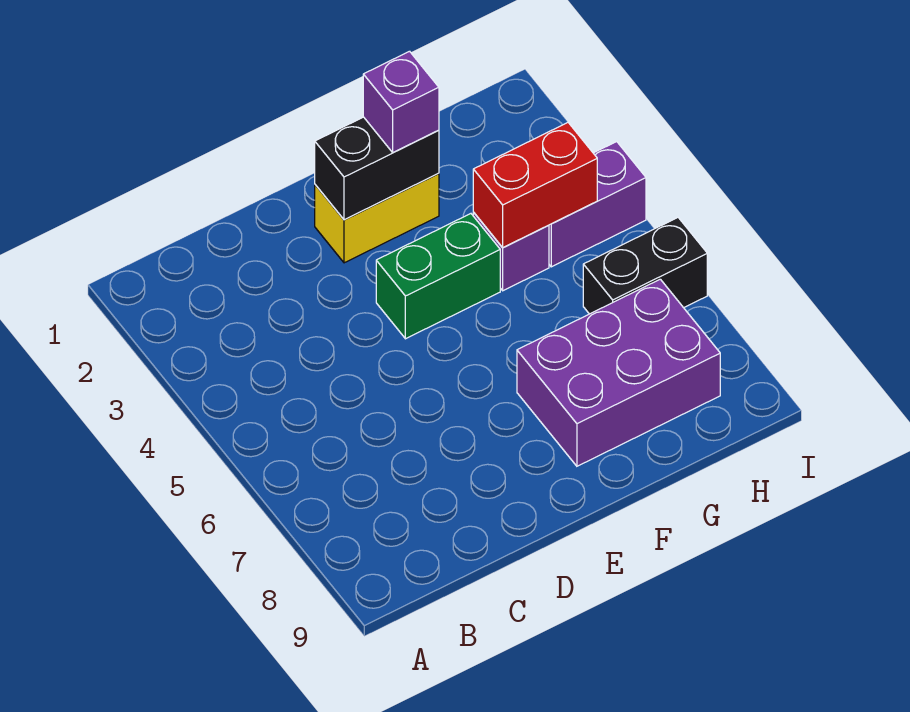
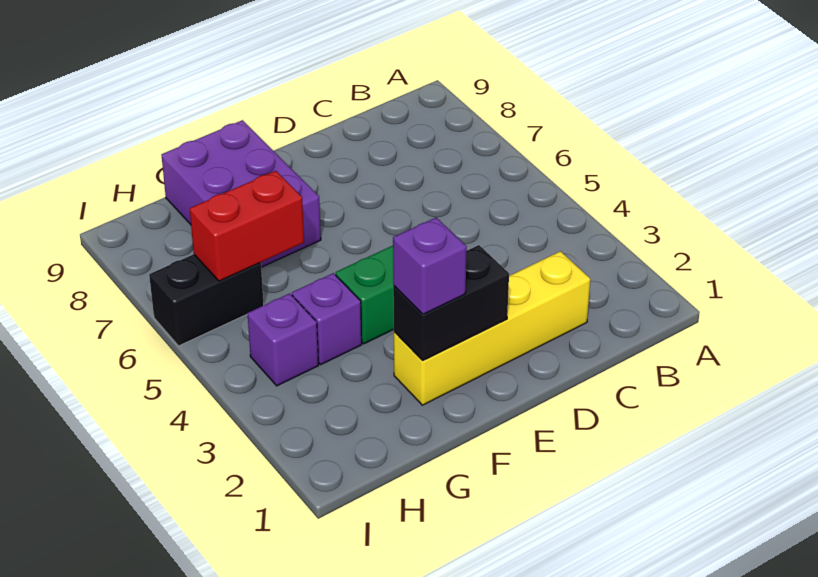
yellow brick E2:F2 level 1 -> yellow brick C2:F2 level 1
purple brick F7:H8 level 1 -> purple brick F7:G9 level 1
red brick G4:H4 level 2 -> red brick G6:H6 level 2
purple brick H4:I4 level 1 -> purple brick H4 level 1

